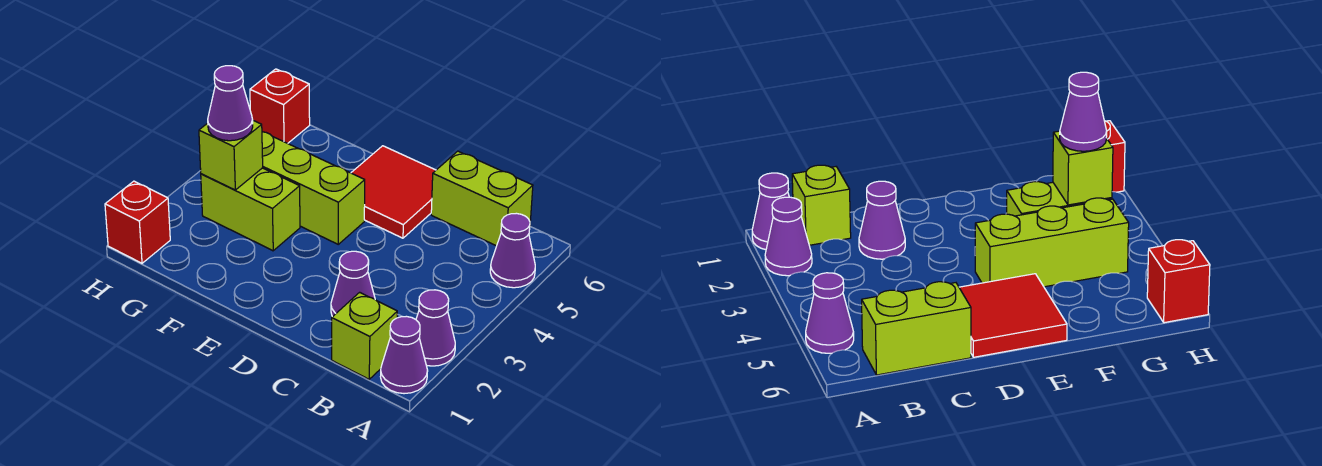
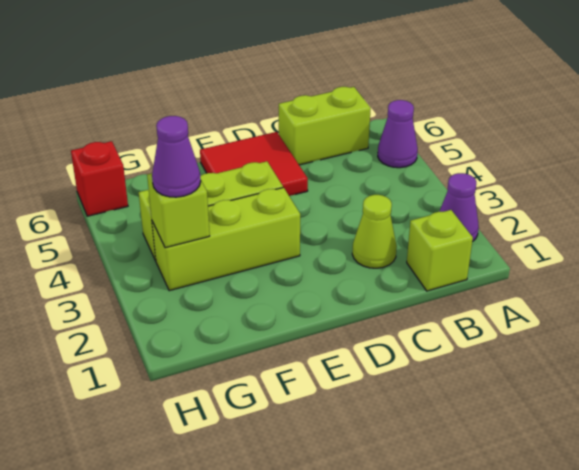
purple cone A1 level 1 -> none
purple cone C2 level 1 -> lime cone C2 level 1
lime brick F3:G3 level 1 -> lime brick E3:G3 level 1
red brick H1 level 1 -> none

